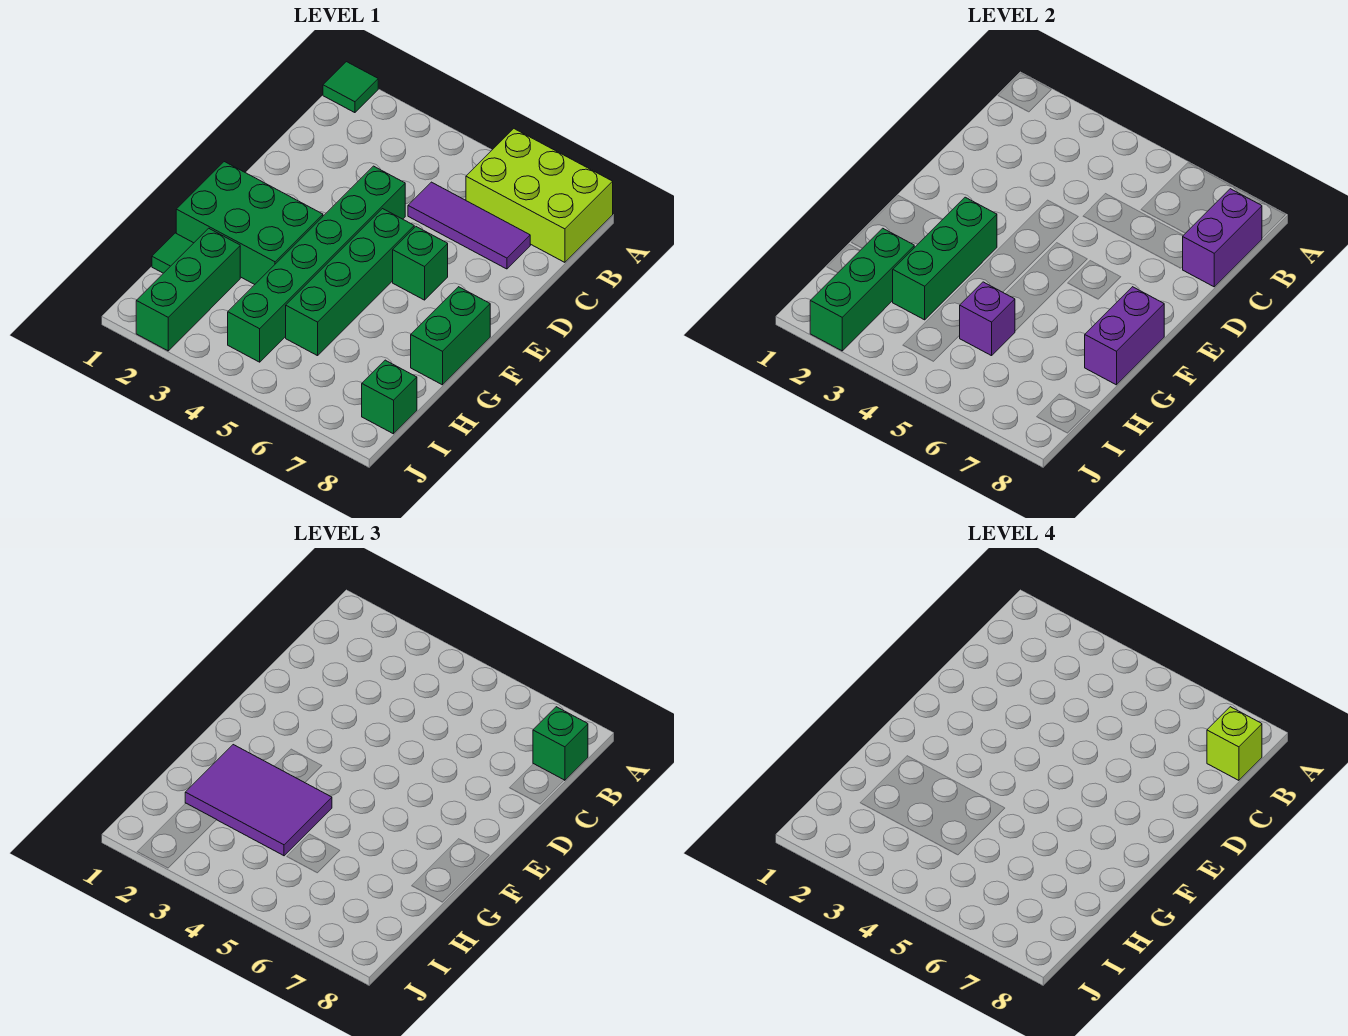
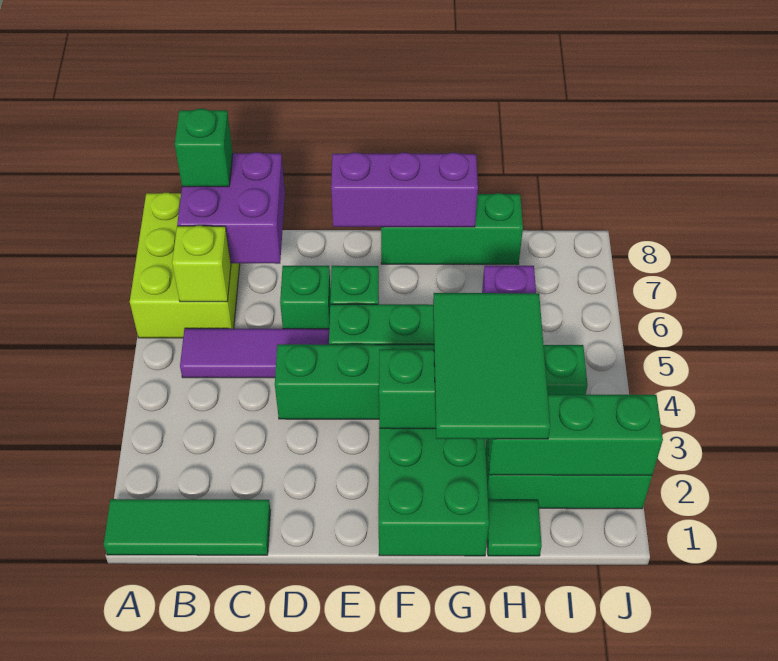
green tile A1 level 1 -> green tile A1:C1 level 1
purple brick B8:C8 level 2 -> purple brick B7:C8 level 2
lime brick B8 level 4 -> lime brick B6 level 2
purple tile C5:C7 level 1 -> purple tile B5:D5 level 1
green brick F8:G8 level 1 -> green brick F8:H8 level 1
purple brick F8:G8 level 2 -> purple brick E8:G8 level 2
purple tile G2:H4 level 3 -> green tile G2:H4 level 3
green brick I8 level 1 -> green brick D6 level 1

